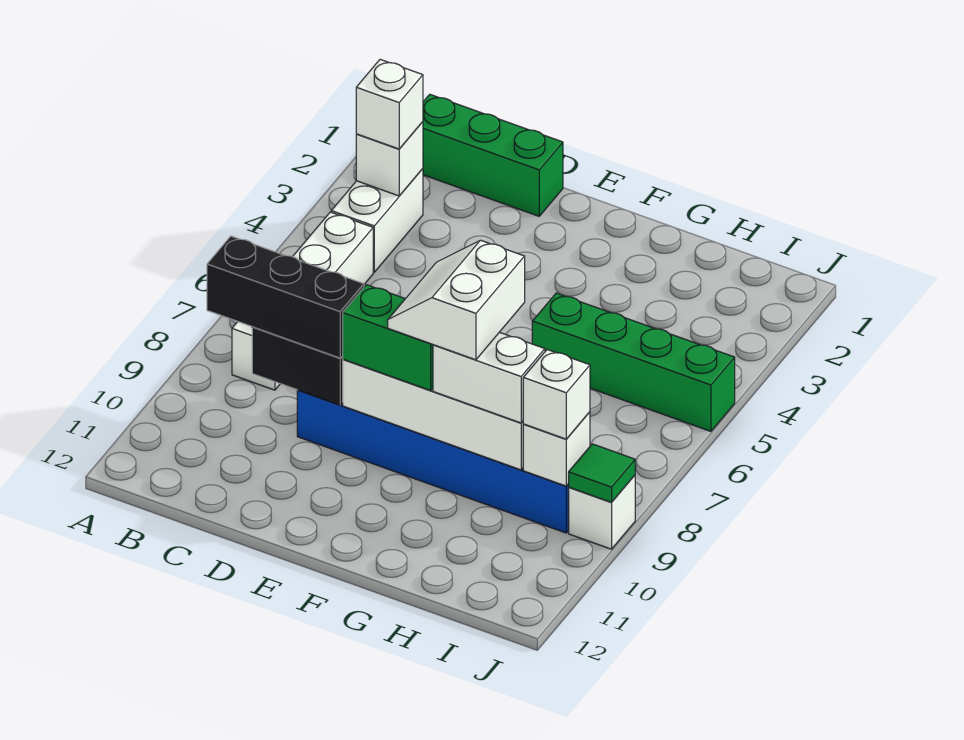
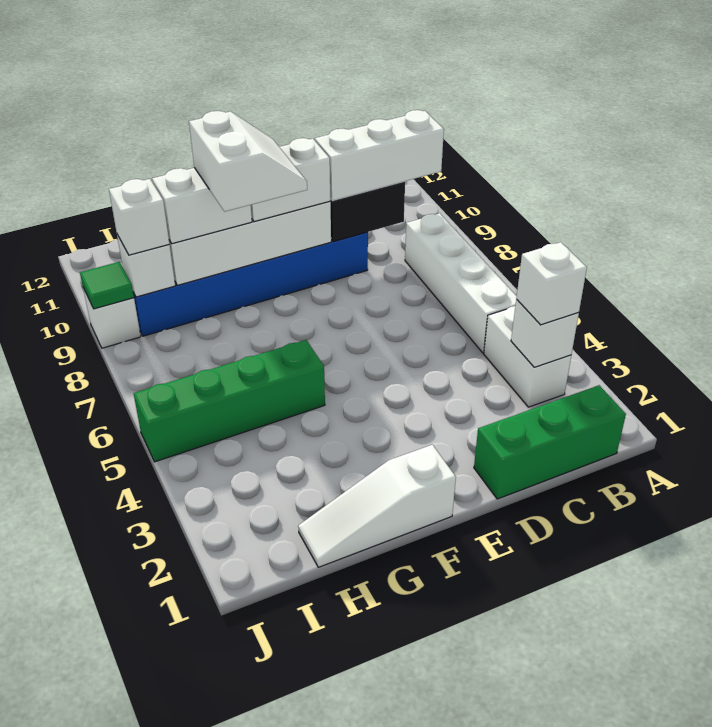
black brick B9:D9 level 3 -> white brick B9:D9 level 3
green brick E9:F9 level 3 -> white brick E9:F9 level 3
none -> white slope F1:H1 level 1 top F

